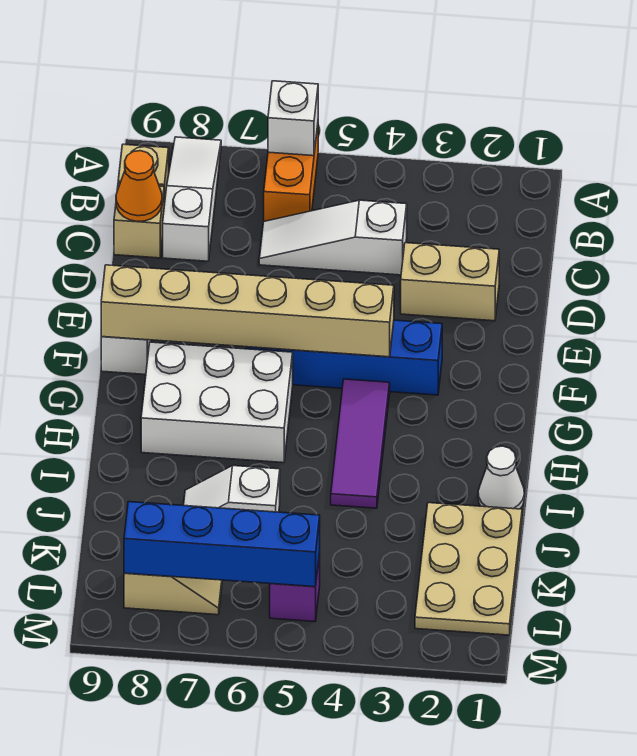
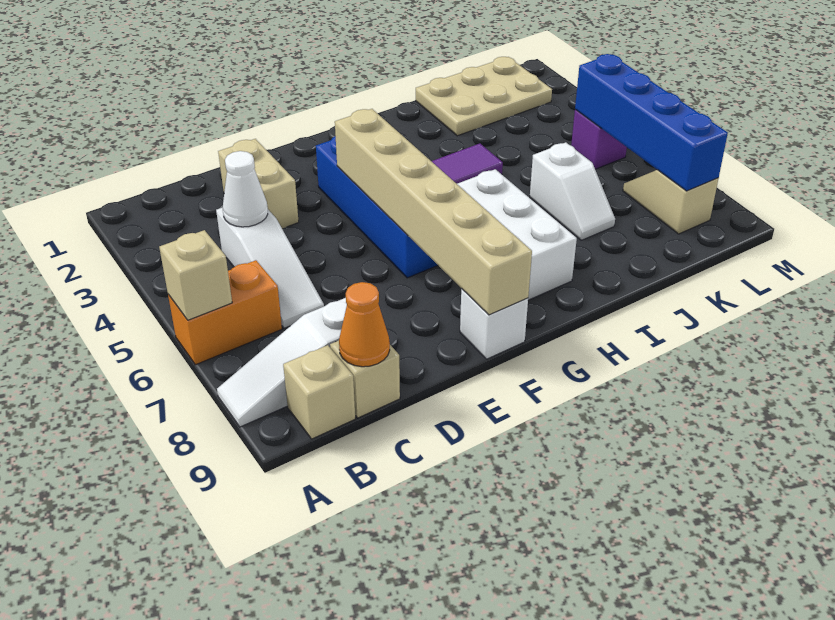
white brick A6 level 2 -> tan brick A6 level 2
white cone I1 level 1 -> white cone C4 level 2

